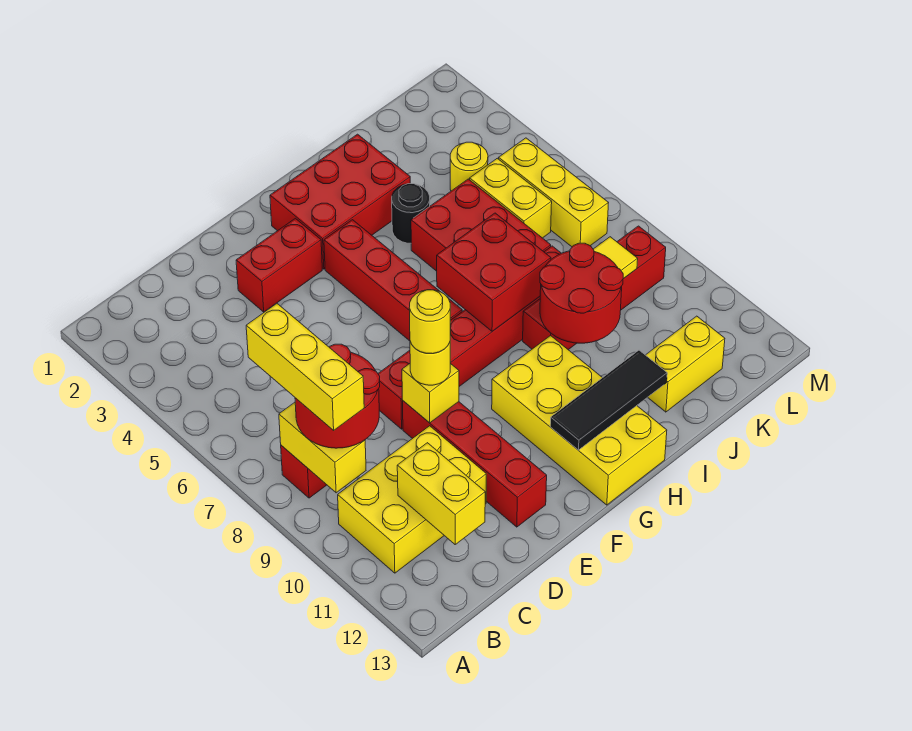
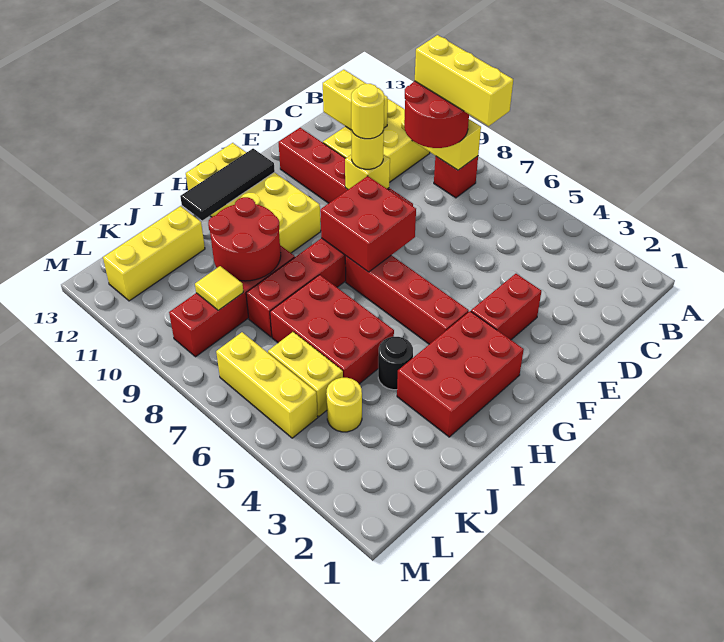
red brick H7:I8 level 2 -> red brick F7:G8 level 2
yellow brick J12:K12 level 1 -> yellow brick J12:L12 level 1

